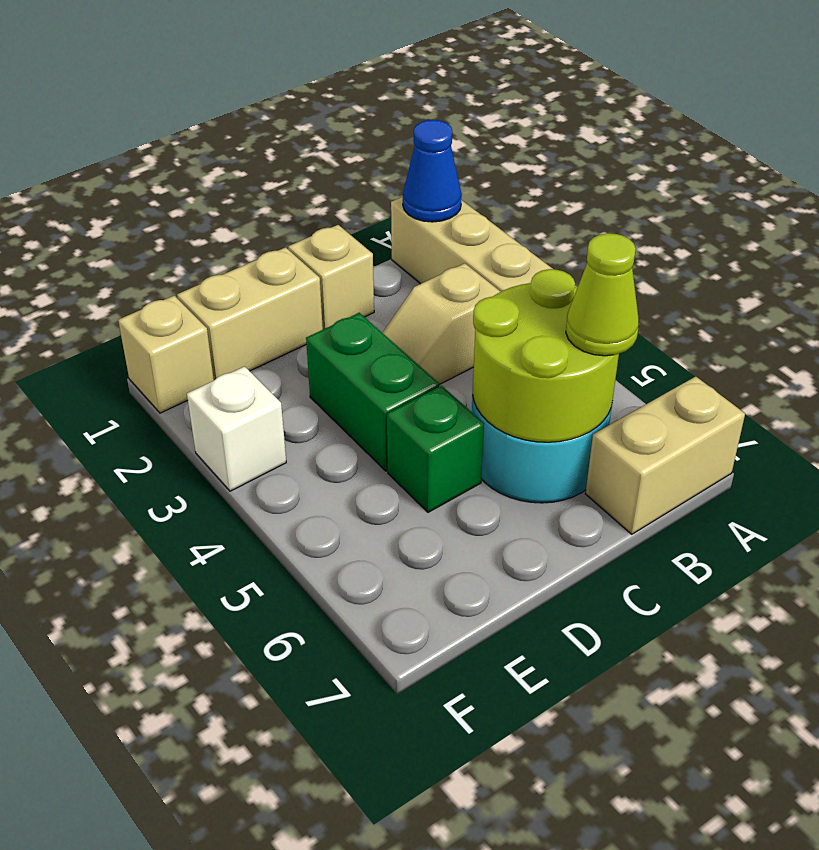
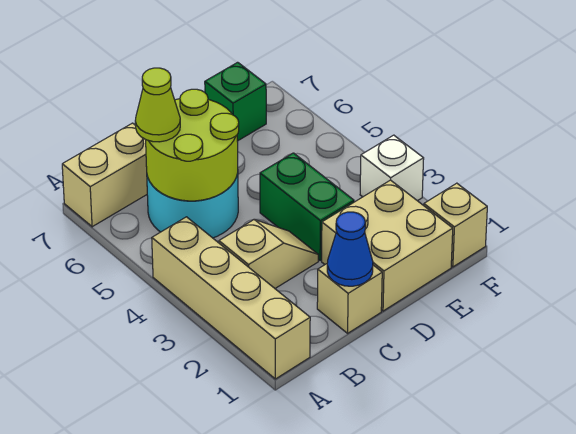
blue cone A1 level 2 -> blue cone C1 level 2
tan brick D1:E1 level 1 -> tan brick D1:E2 level 1
green brick D5 level 1 -> green brick E7 level 1

